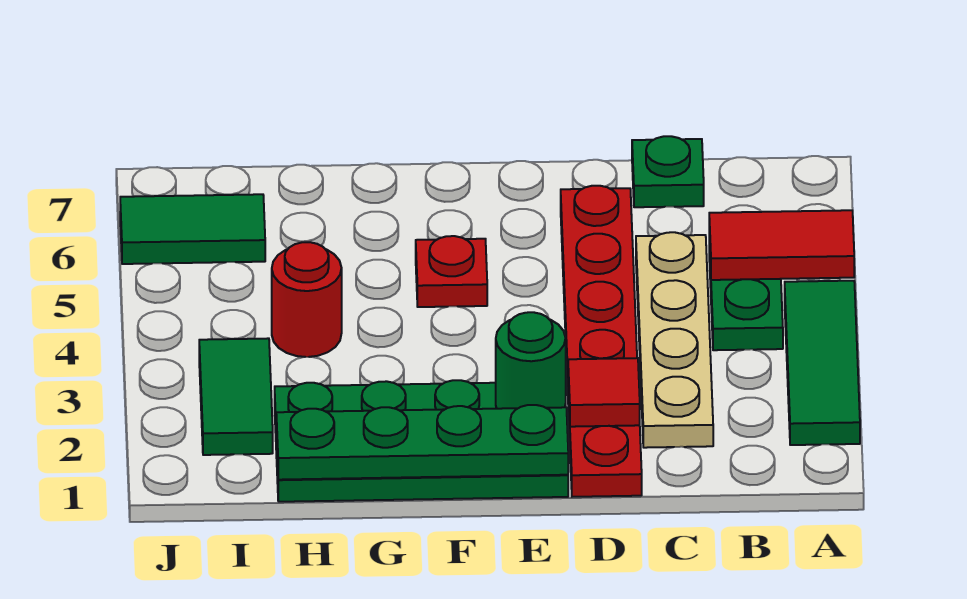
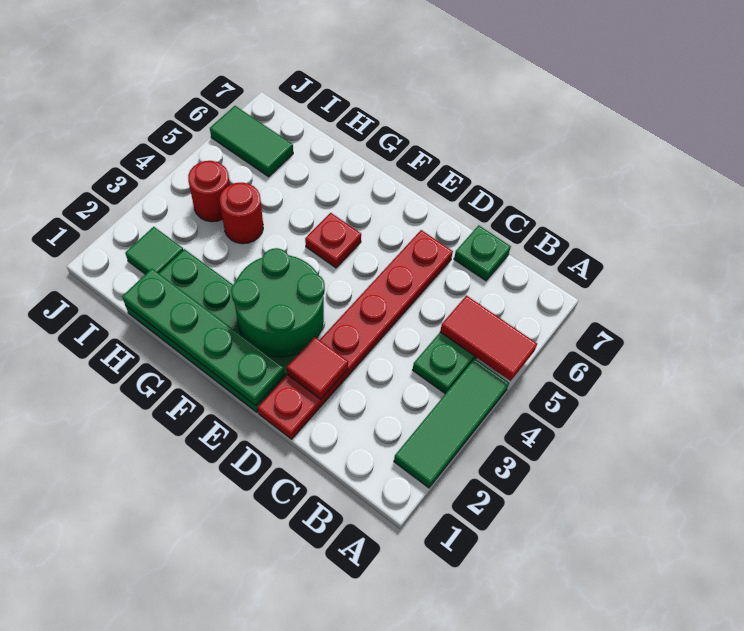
tan plate C2:C5 level 1 -> none
green round brick E2 level 2 -> green round brick E2:F3 level 2
green tile I2:I3 level 1 -> green tile I2 level 1
none -> red round brick I4 level 1

